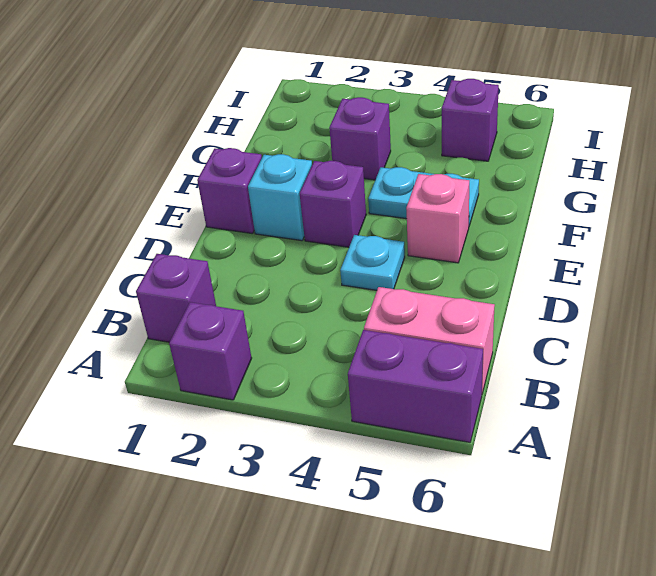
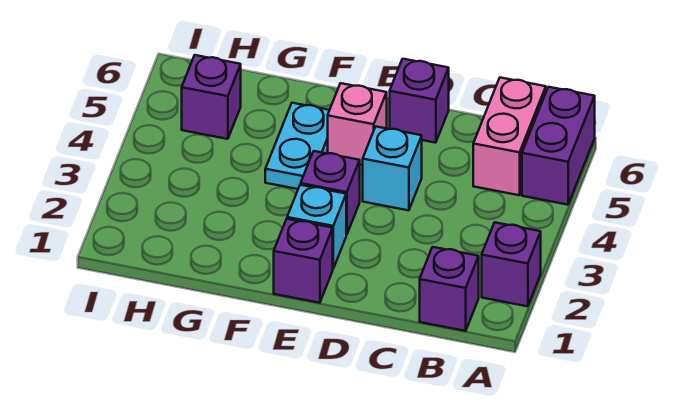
cyan plate D4 level 1 -> cyan brick D4 level 1
purple brick G3 level 1 -> purple brick D6 level 1

